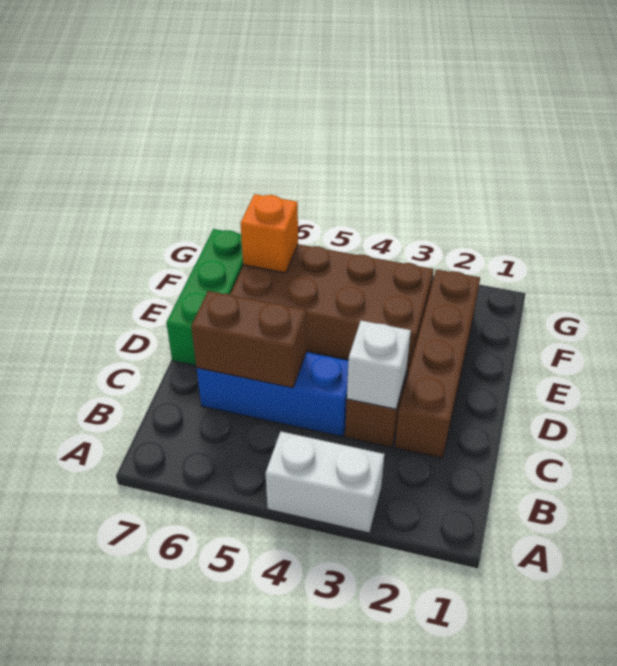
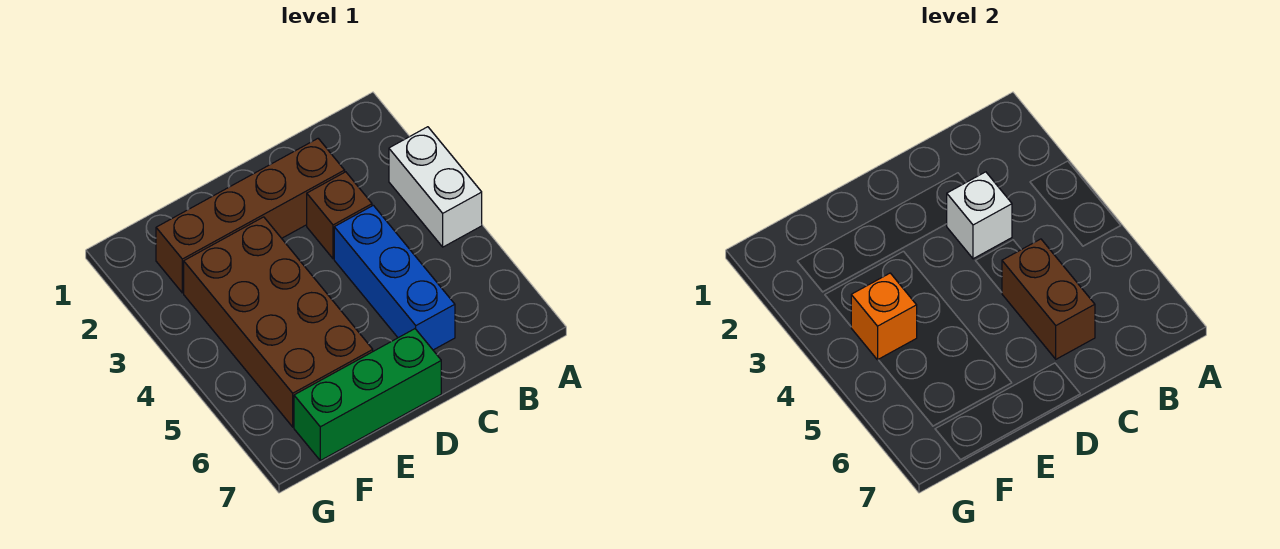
orange brick F6 level 2 -> orange brick F4 level 2

